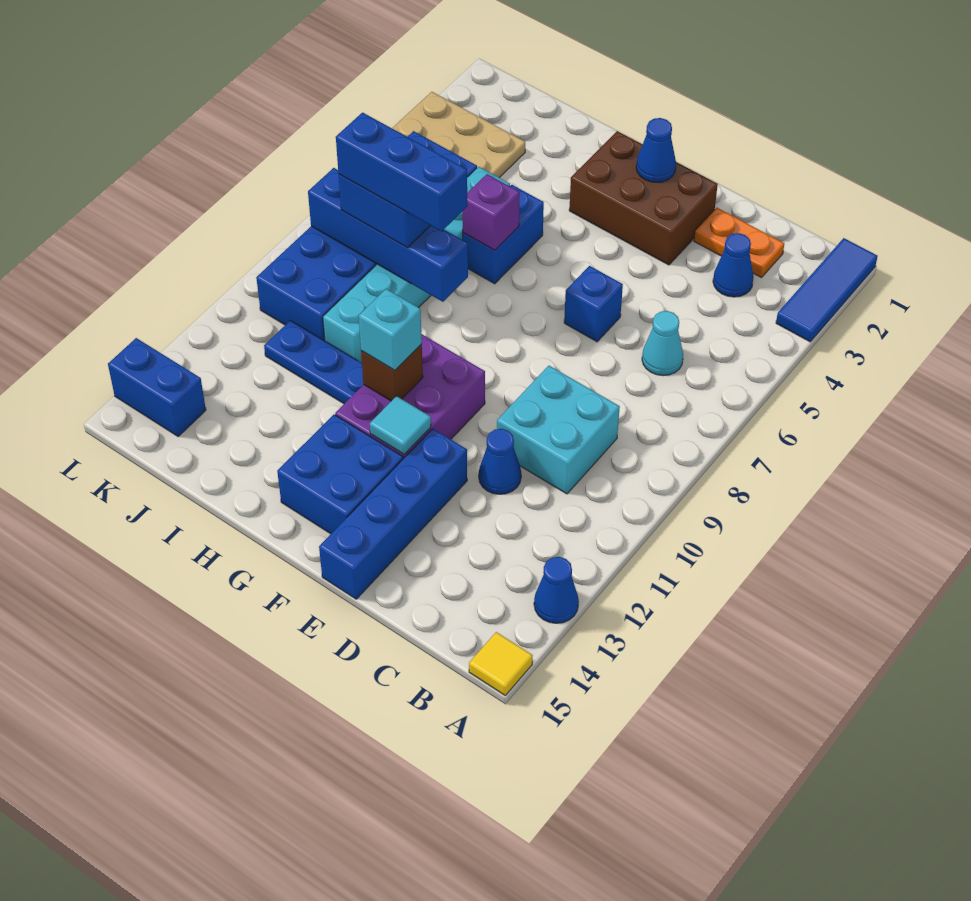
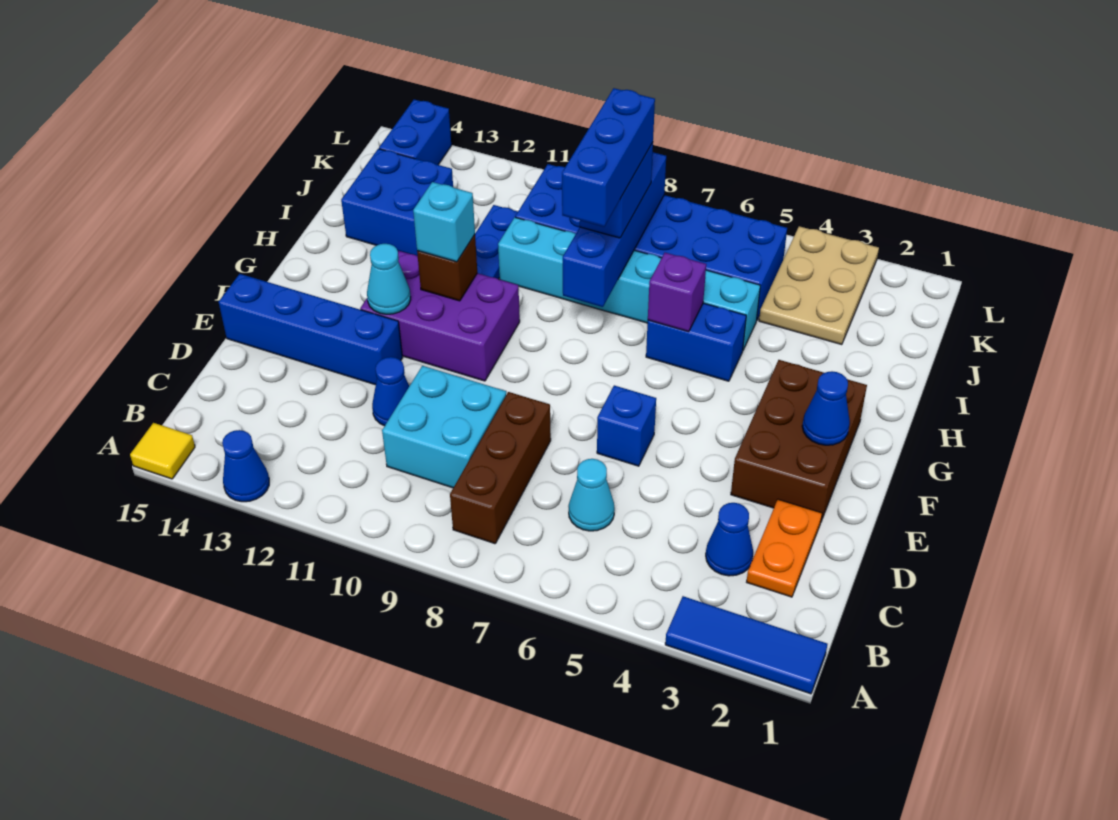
none -> brown brick B8:D8 level 1
cyan tile F12 level 2 -> cyan cone F12 level 2
blue brick F13:G14 level 1 -> blue brick I13:J14 level 1

